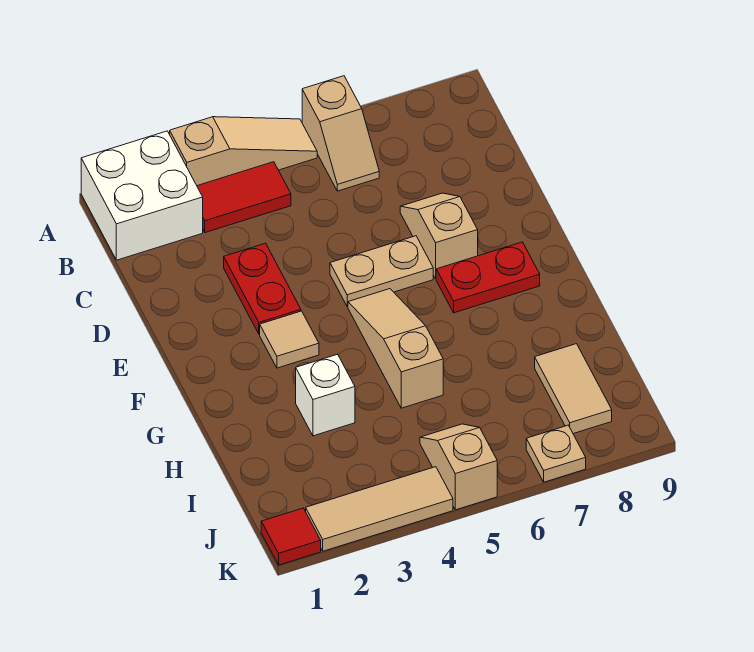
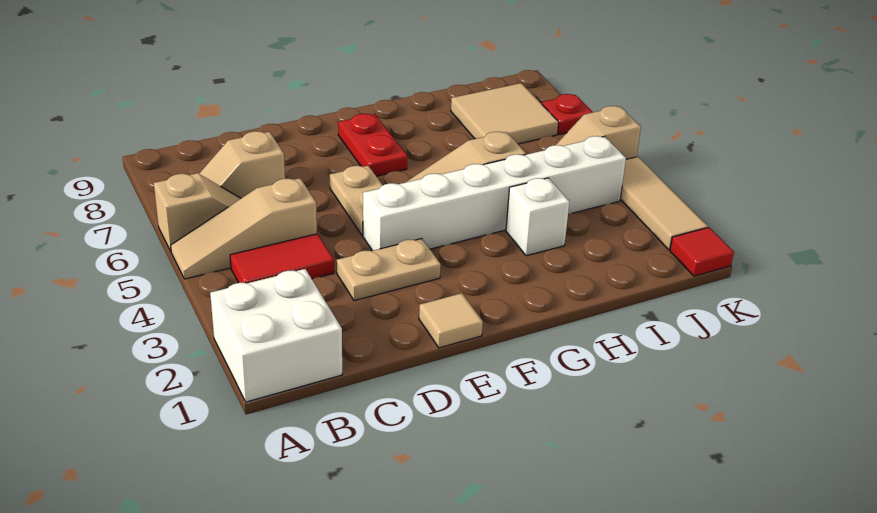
tan slope A3:A5 level 1 top 3 -> tan slope A5:C5 level 1 top C
red tile B3:B4 level 1 -> red tile B4:C4 level 1
red plate D3:E3 level 1 -> tan plate D3:E3 level 1
tan slope D7:E7 level 1 top E -> tan slope B7:C7 level 1 top C
none -> white brick E4:J4 level 1
tan tile F3 level 1 -> tan tile E1 level 1
tan tile I8:J8 level 1 -> tan tile I7:J8 level 1
tan plate K7 level 1 -> red plate K7 level 1

